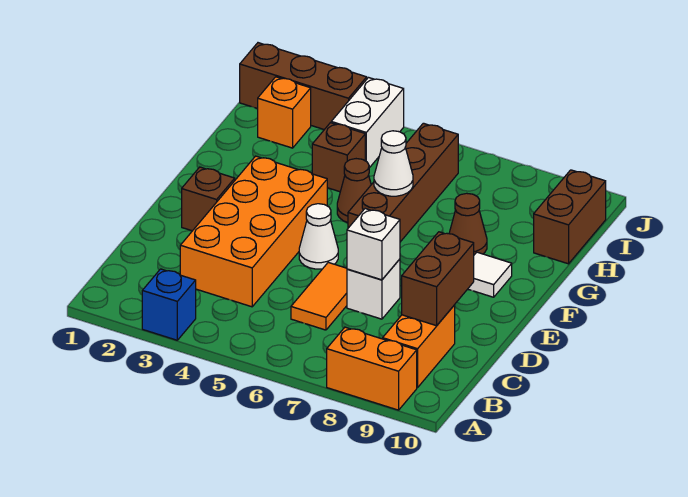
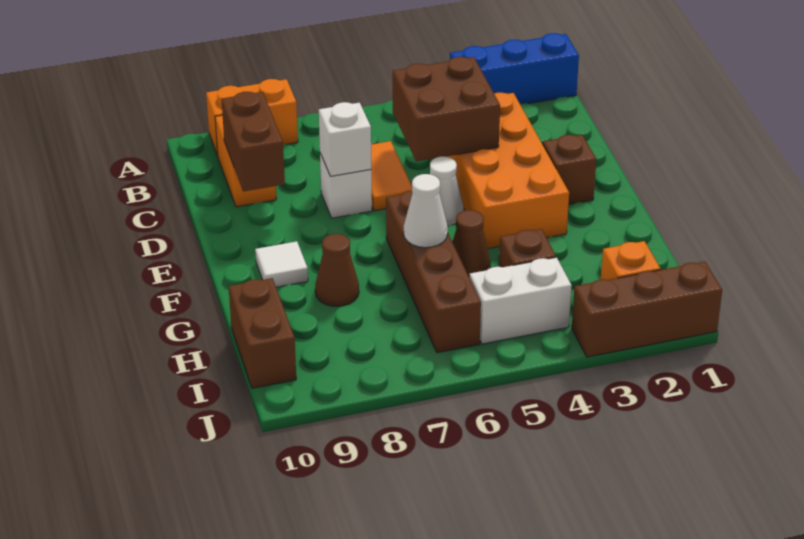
blue brick A3 level 1 -> blue brick A1:A3 level 1
none -> brown brick C4:D5 level 2
white brick I4:J4 level 1 -> white brick I4:I5 level 1

